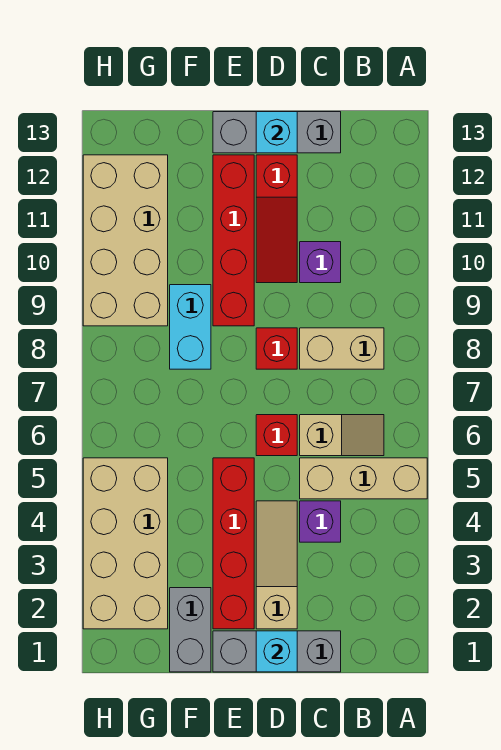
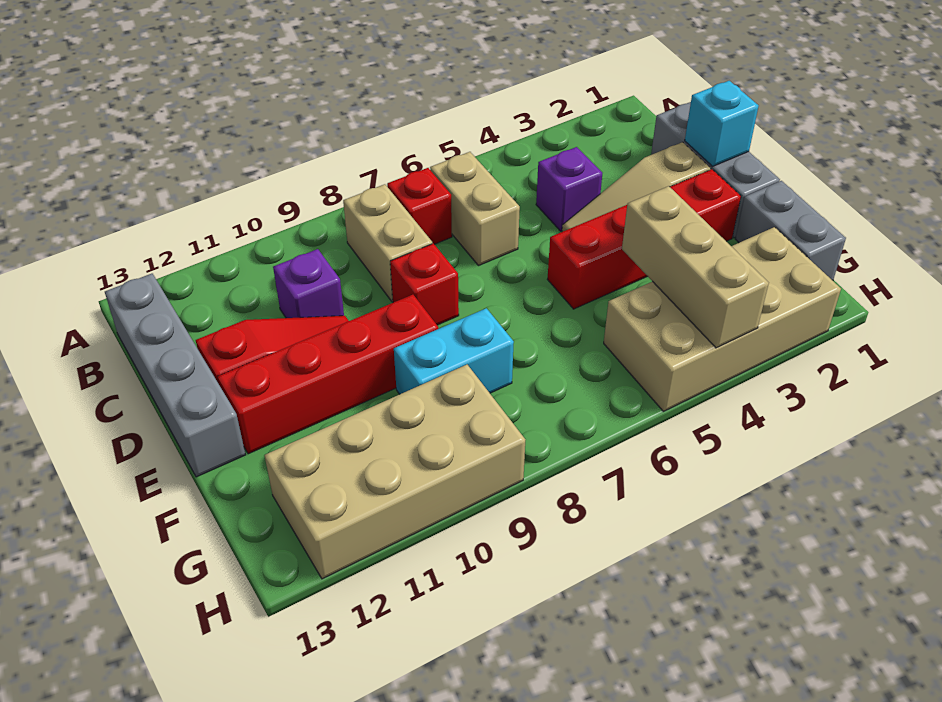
tan brick A5:C5 level 1 -> tan brick F4:H4 level 2
tan slope B6:C6 level 1 top C -> tan brick B6:C6 level 1
grey brick C13:E13 level 1 -> grey brick B13:E13 level 1
red brick D6 level 1 -> red brick B7 level 1
cyan brick D13 level 2 -> none
grey brick F1:F2 level 1 -> grey brick F1:G1 level 1

